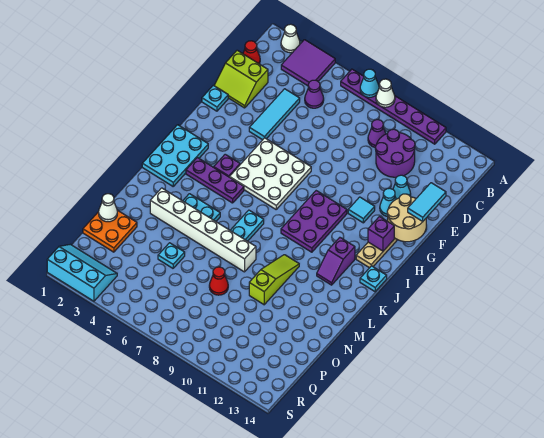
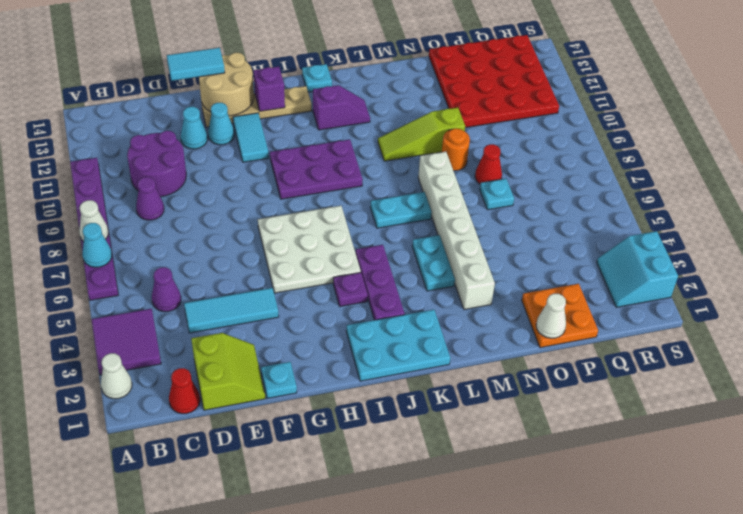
cyan tile G11 level 1 -> cyan tile G11:G12 level 1
none -> orange round brick N9 level 1
cyan plate O5 level 1 -> cyan plate O7 level 1
none -> red plate O11:R14 level 1
cyan slope R1:S3 level 1 top S -> cyan slope R2:S3 level 1 top S

